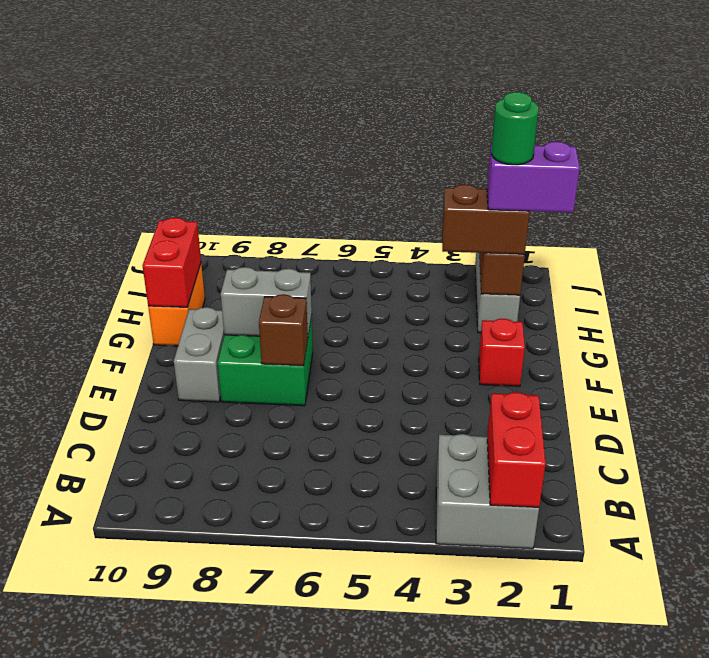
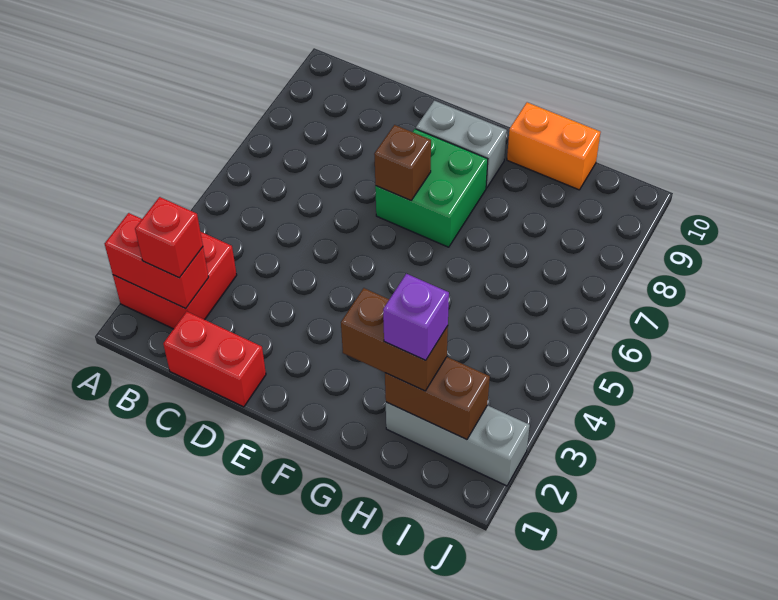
grey brick A2:B3 level 1 -> red brick A2:B3 level 1
red brick F2 level 1 -> red brick B2 level 3
grey brick F7:F8 level 2 -> none
red brick G10:H10 level 2 -> red brick C1:D1 level 1
purple brick H1:H2 level 4 -> purple brick H2 level 4
brown brick H2:H3 level 3 -> brown brick G2:H2 level 3
green round brick H2 level 5 -> none

